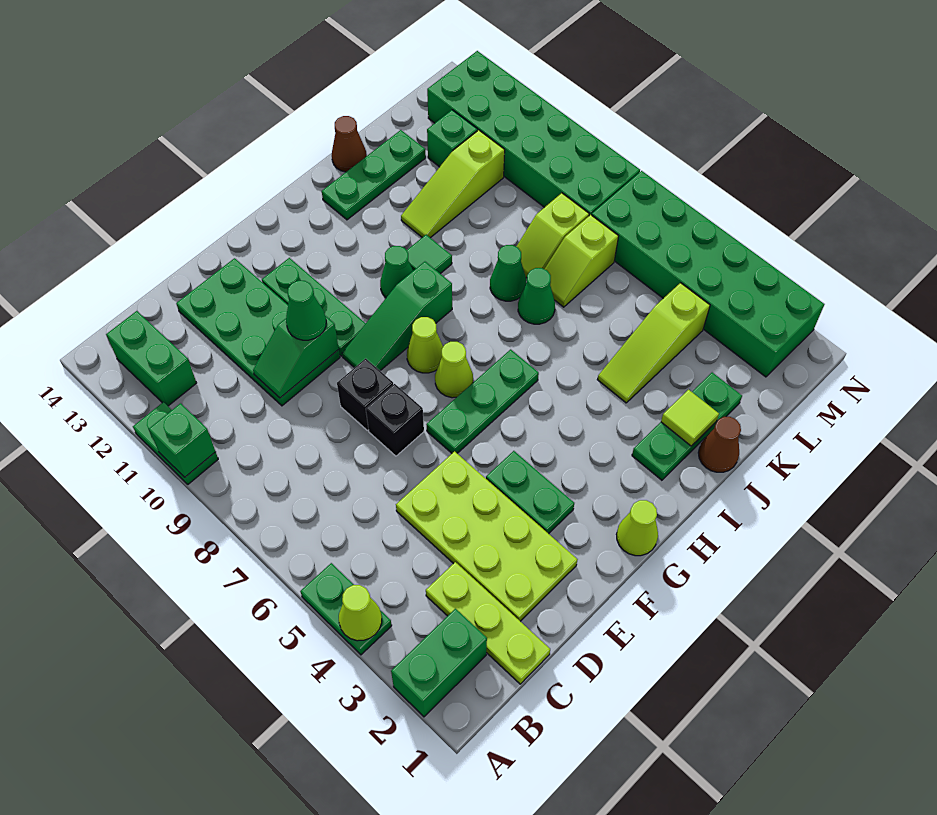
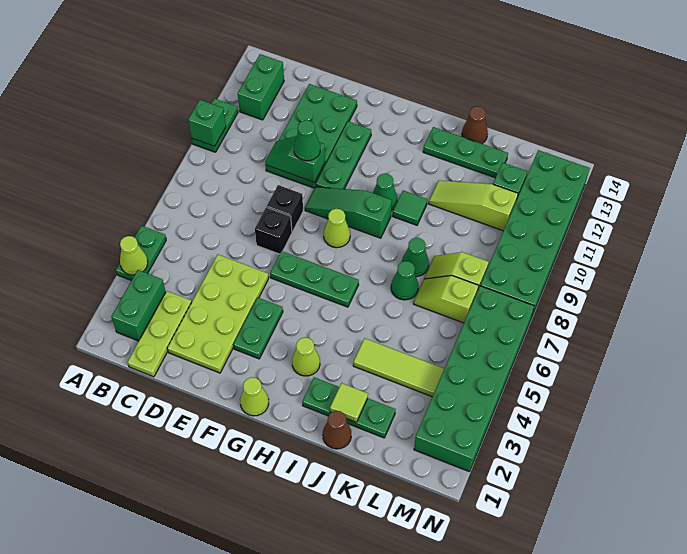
green brick A2:B2 level 1 -> green brick B2:B3 level 1
lime cone G7 level 1 -> lime cone H3 level 1
lime slope J4:L4 level 1 top L -> lime tile J4:L4 level 1

